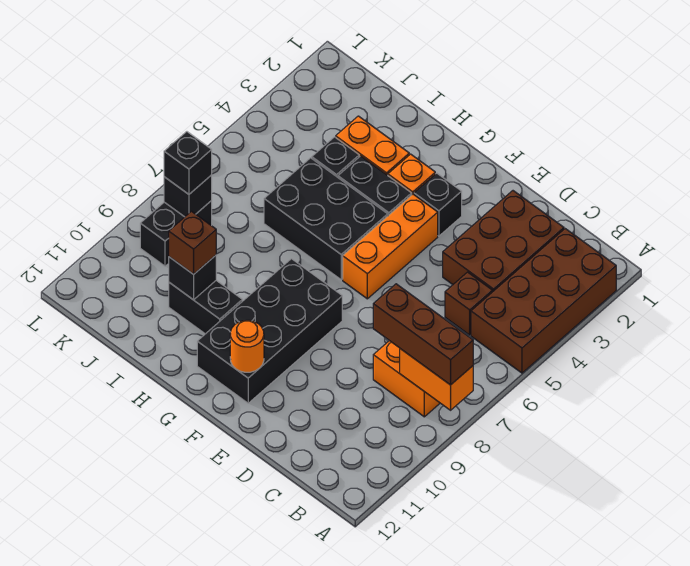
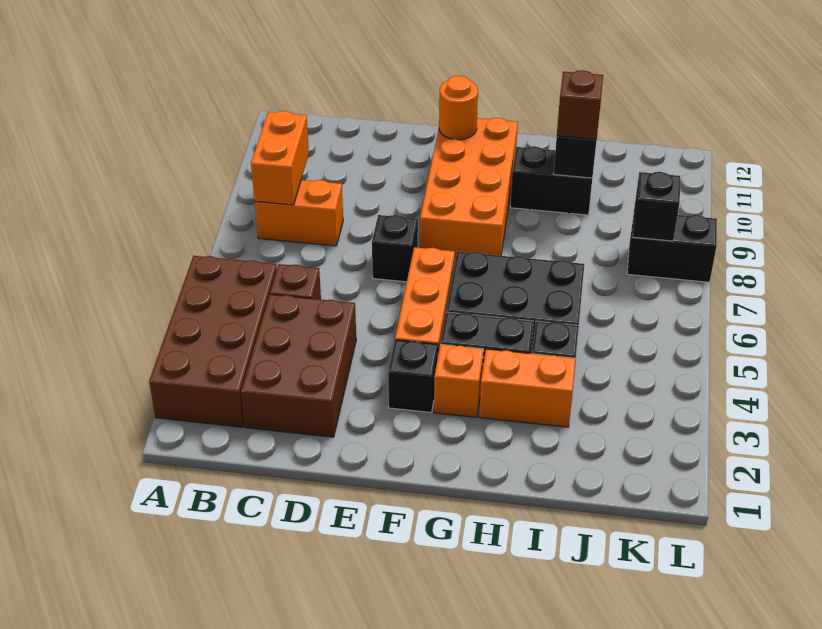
orange brick A8:B8 level 2 -> orange brick B8:B9 level 2
brown brick A8:C8 level 3 -> none
black brick F8:G11 level 1 -> orange brick F8:G11 level 1
black brick K8:K9 level 1 -> black brick K8:L8 level 1
black brick K8 level 3 -> black brick E7 level 1

